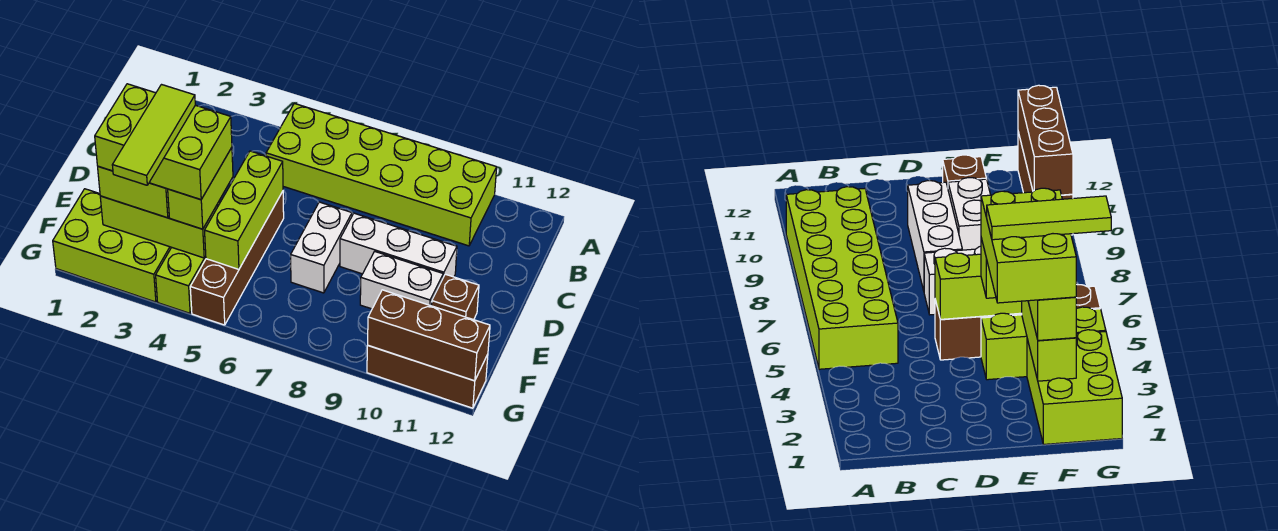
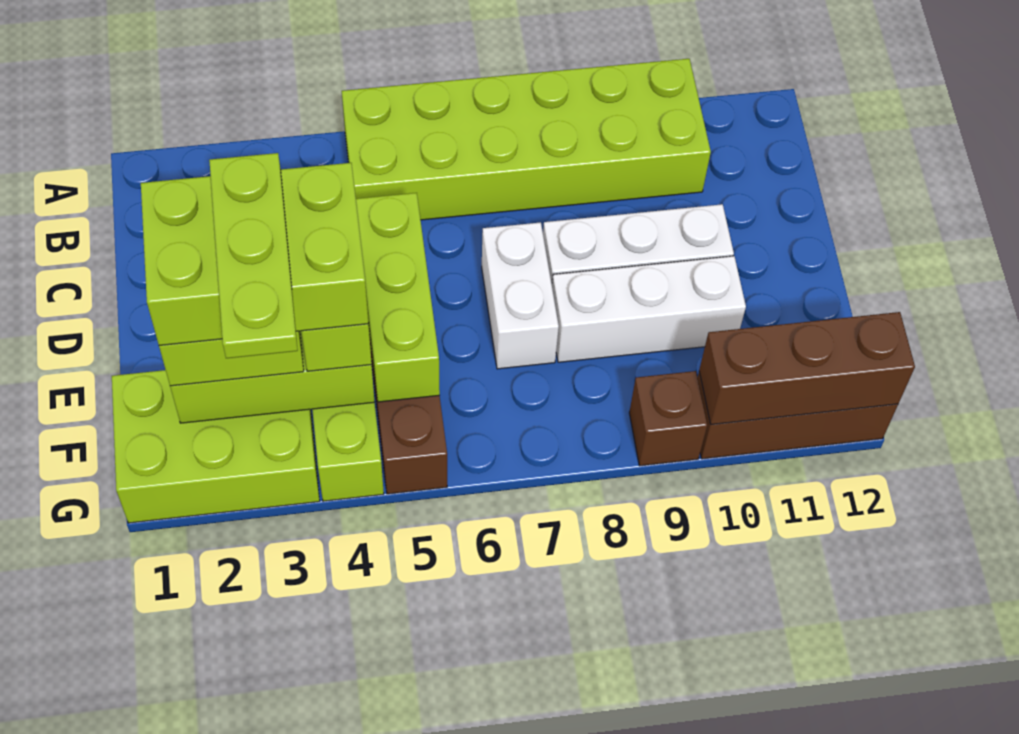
lime tile E3:G3 level 5 -> lime plate E3:G3 level 5
white brick E9:E10 level 1 -> white brick E8:E10 level 1
brown brick E11 level 1 -> brown brick G9 level 1

